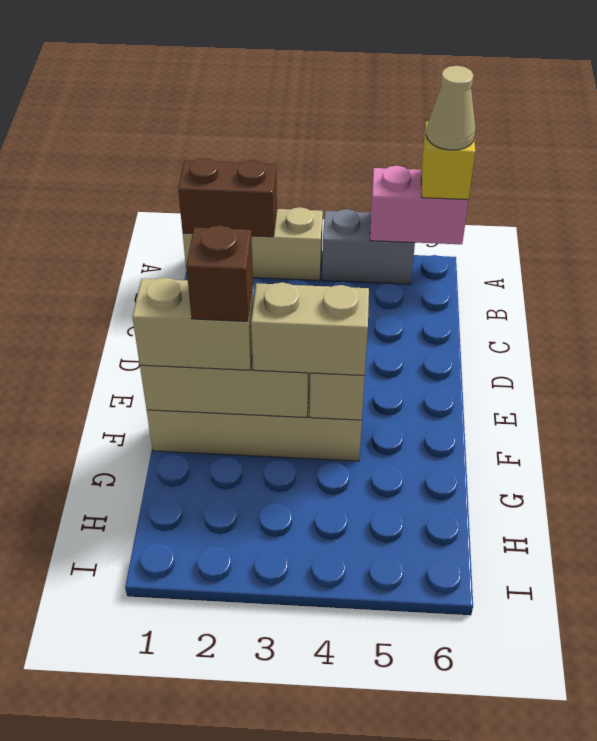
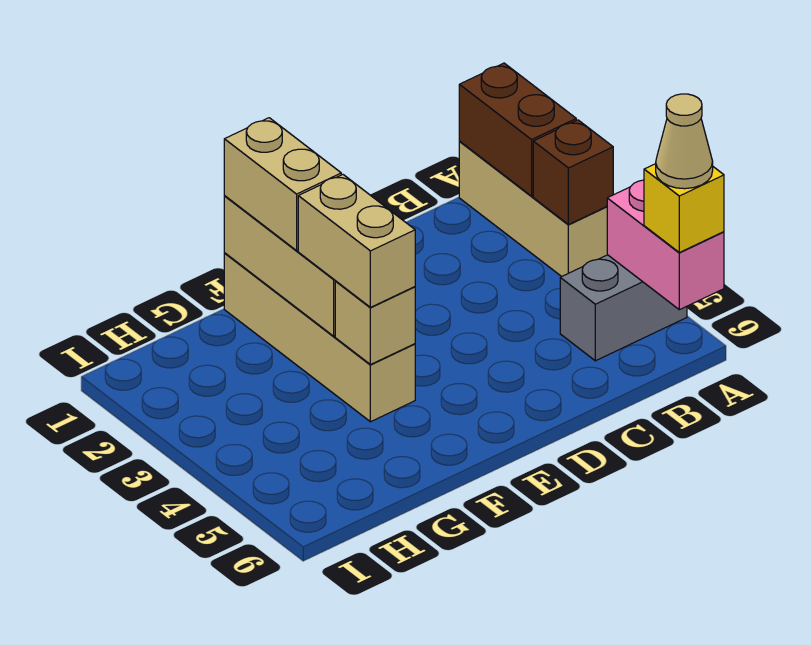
grey brick A4:A5 level 1 -> grey brick A5:B5 level 1
brown brick F2 level 4 -> brown brick A3 level 2

